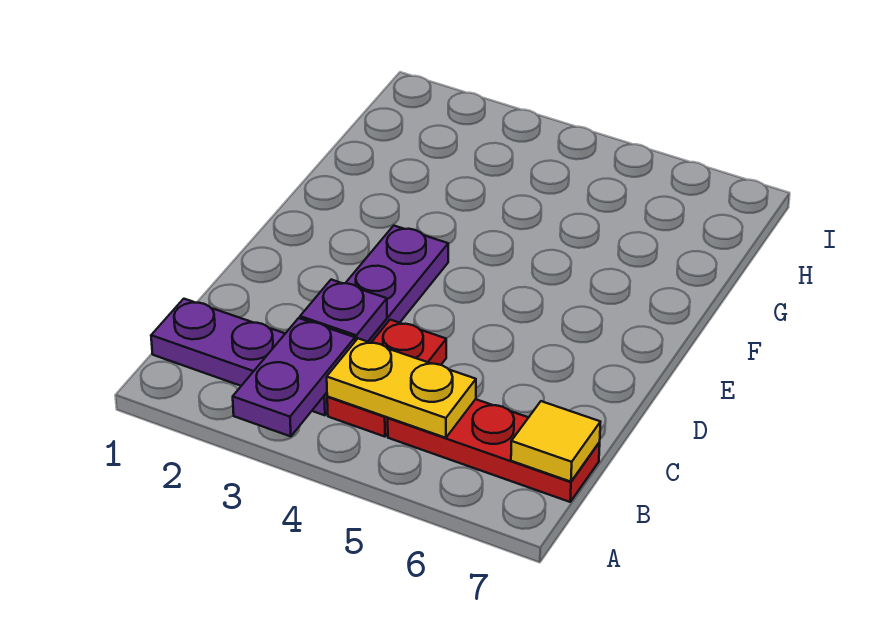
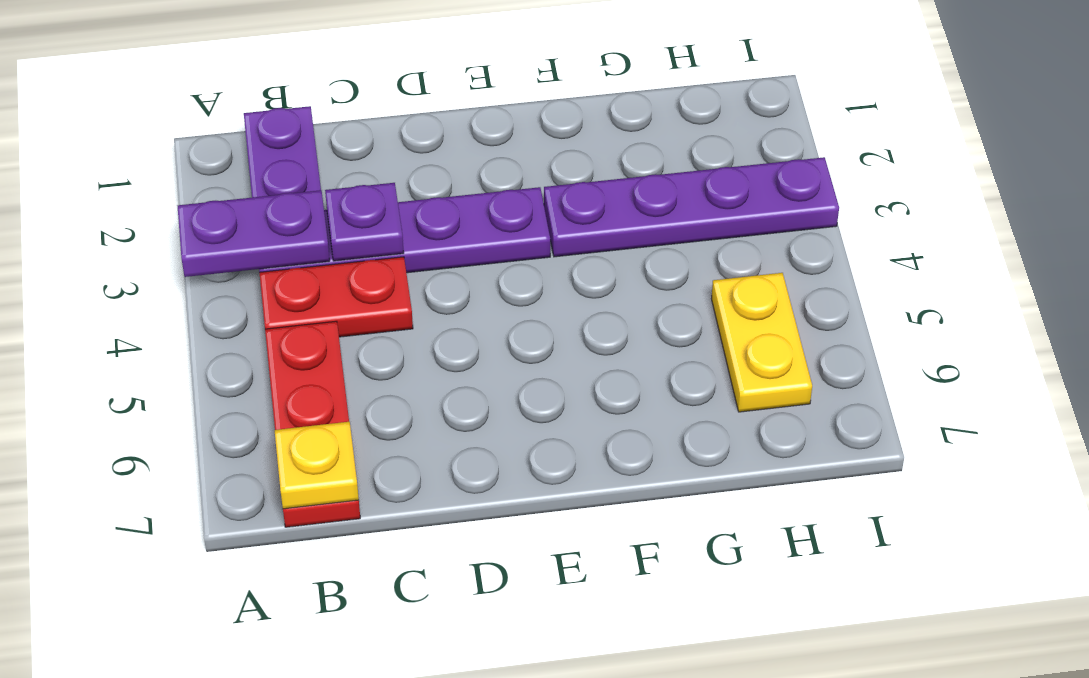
yellow plate B4:B5 level 2 -> yellow plate H5:H6 level 1
yellow tile B7 level 2 -> yellow plate B7 level 2
none -> purple plate F3:I3 level 1

